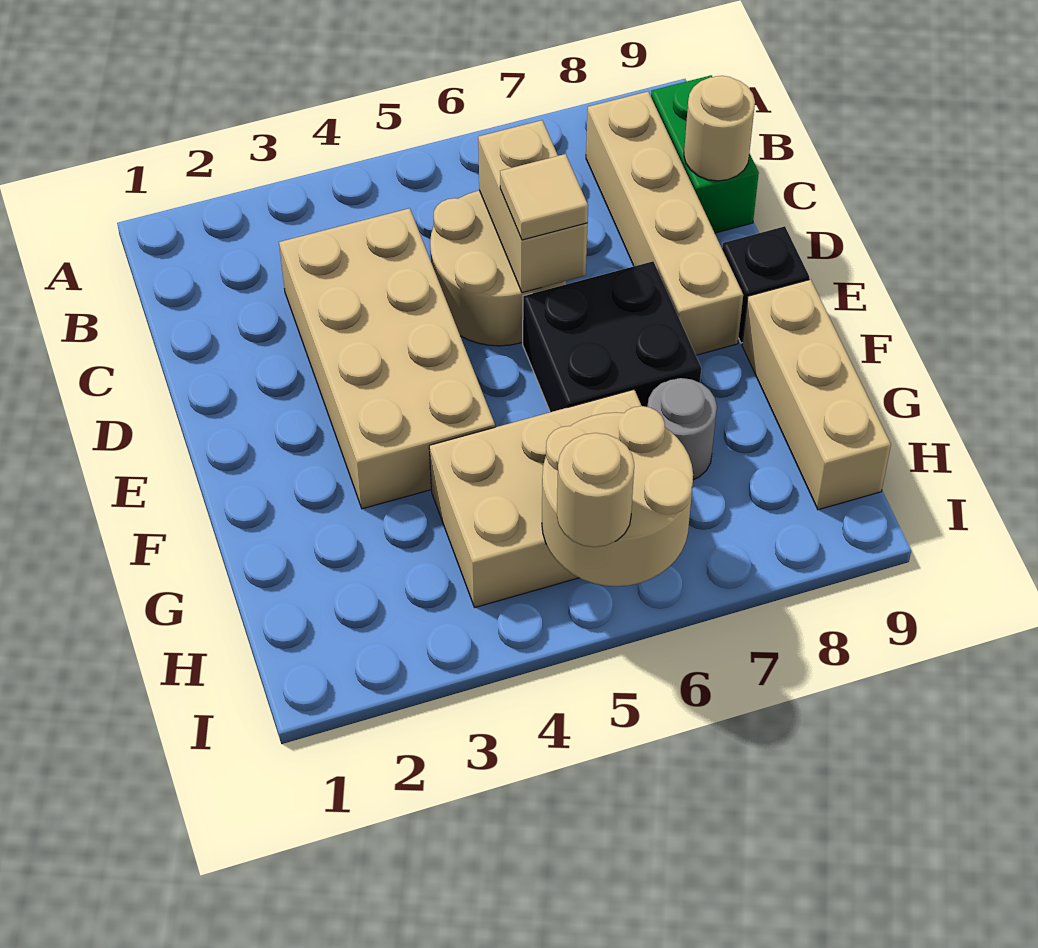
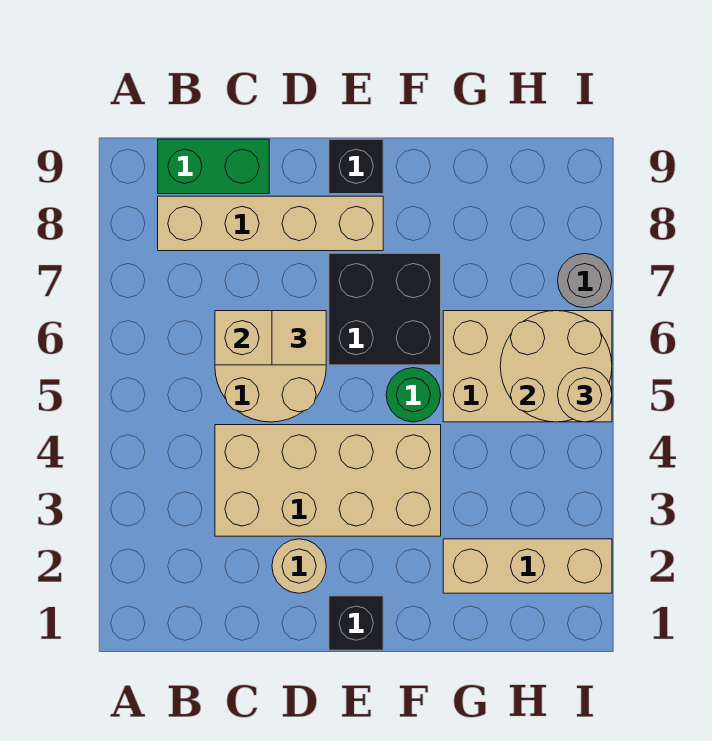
tan round brick C9 level 2 -> tan round brick D2 level 1
none -> black brick E1 level 1
none -> green round brick F5 level 1
tan brick F9:H9 level 1 -> tan brick G2:I2 level 1
tan brick G4:H6 level 1 -> tan brick G5:I6 level 1
grey round brick G7 level 1 -> grey round brick I7 level 1

